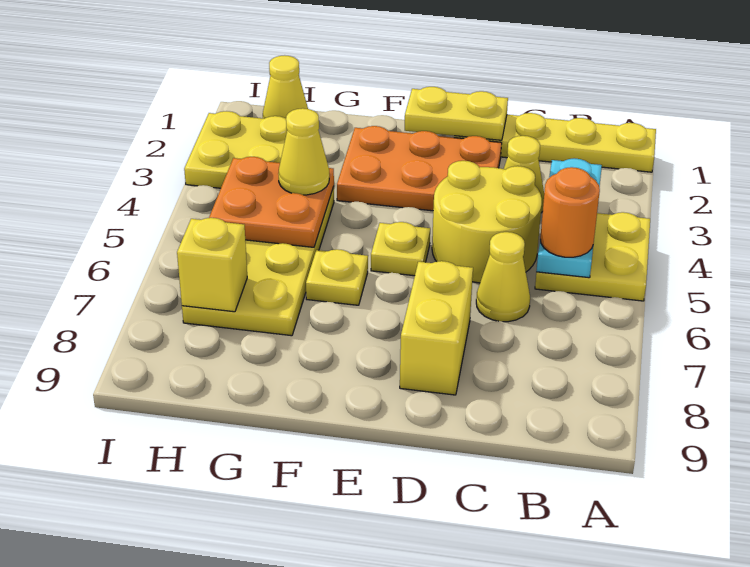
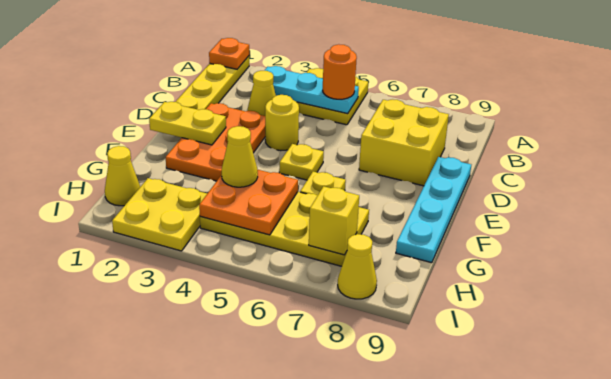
none -> orange plate A1 level 2
yellow round brick C4:D5 level 1 -> yellow round brick D4 level 1
yellow cone C6 level 1 -> yellow cone I8 level 1
yellow plate D1:E1 level 2 -> yellow plate E1:E2 level 2
yellow brick D7:D8 level 1 -> yellow brick C7:D8 level 1
none -> cyan plate D9:G9 level 1

